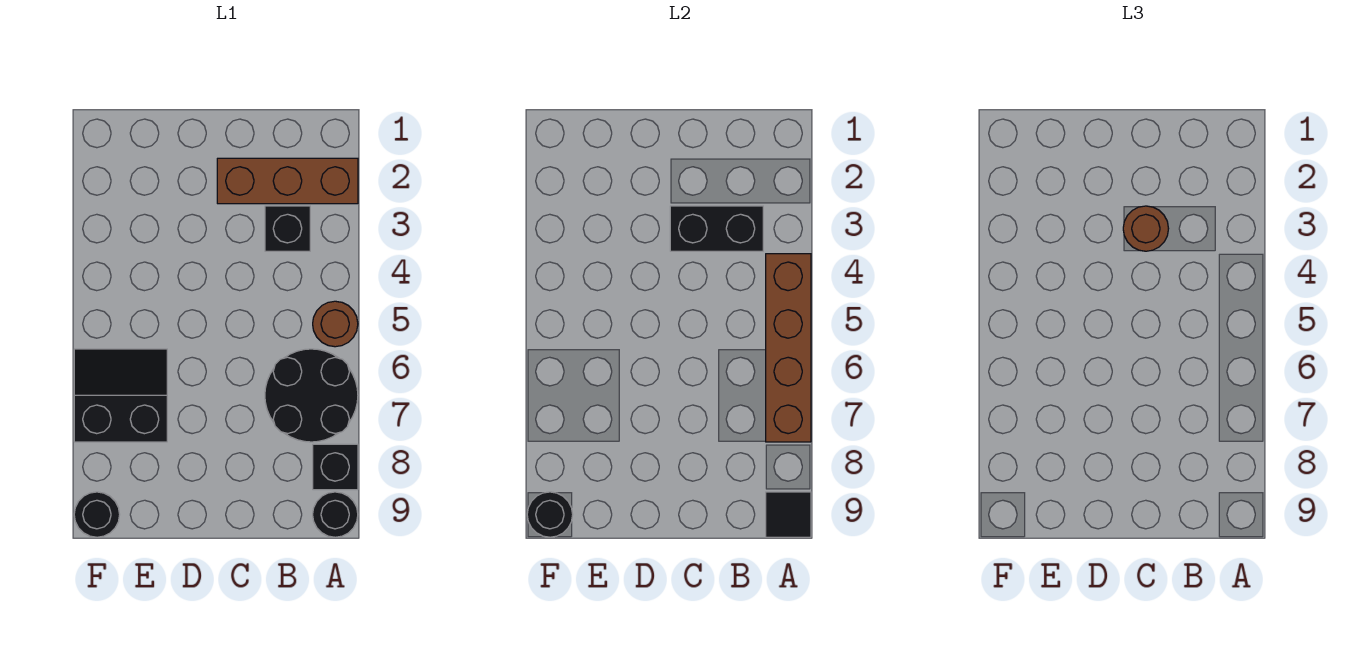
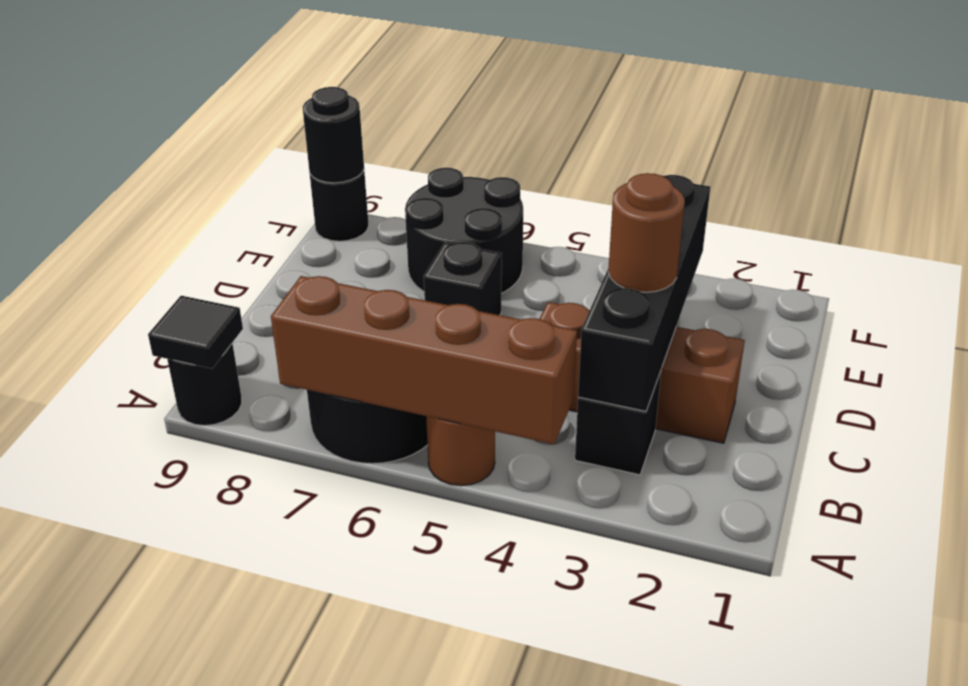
brown brick A2:C2 level 1 -> brown brick C2:C4 level 1
black brick A8 level 1 -> black brick D6 level 1
black brick B3:C3 level 2 -> black brick B3:E3 level 2
black slope E6:F7 level 1 top 7 -> black round brick E6:F7 level 1

